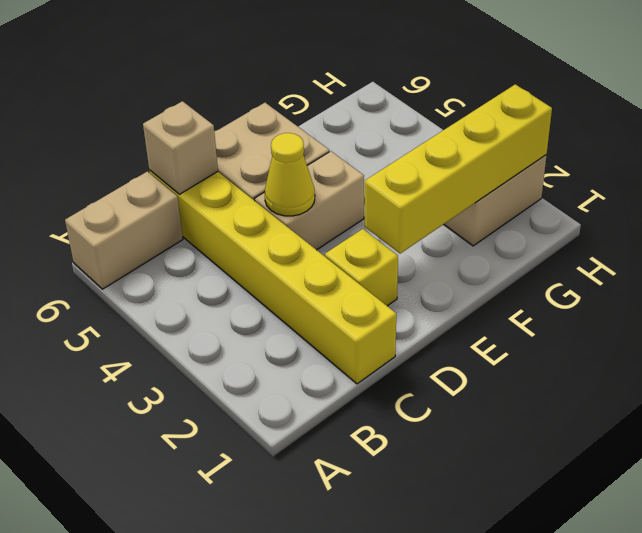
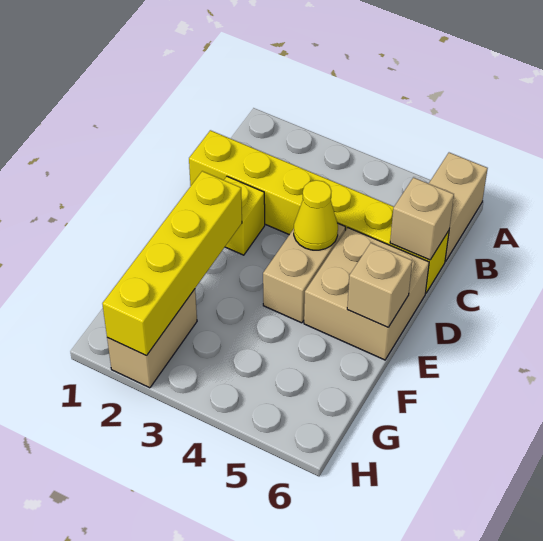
none -> tan brick E6 level 2

